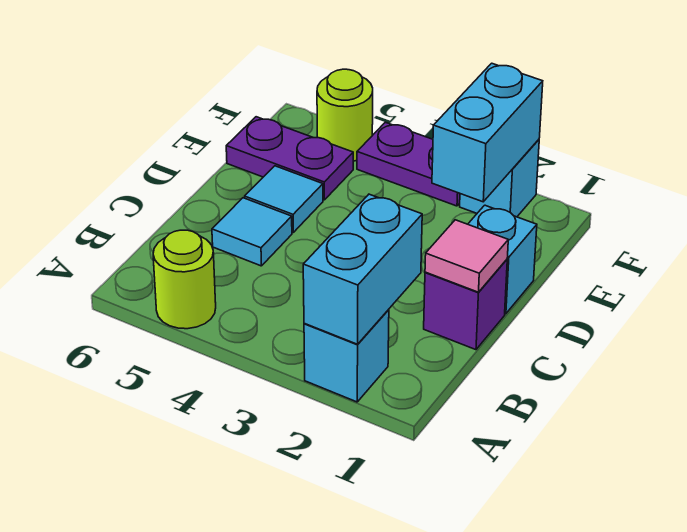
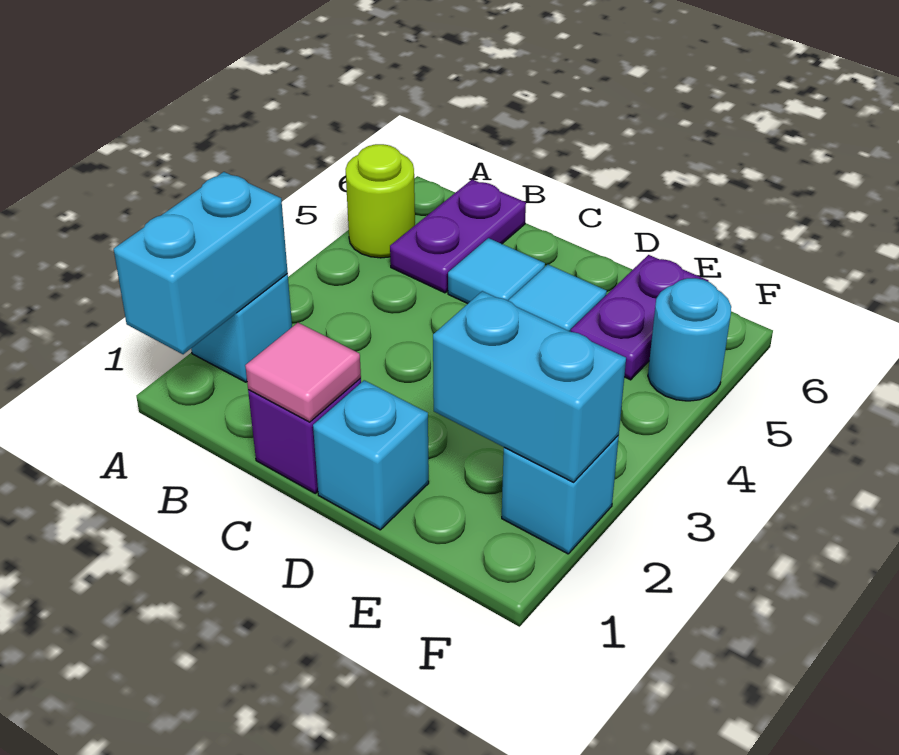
cyan brick A2:B2 level 2 -> cyan brick A1:A2 level 2
purple plate F3:F4 level 1 -> purple plate B5:B6 level 1
lime round brick F5 level 1 -> cyan round brick F5 level 1

